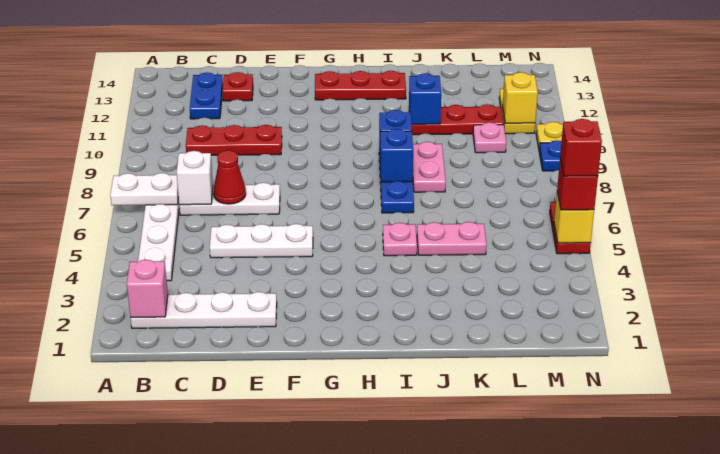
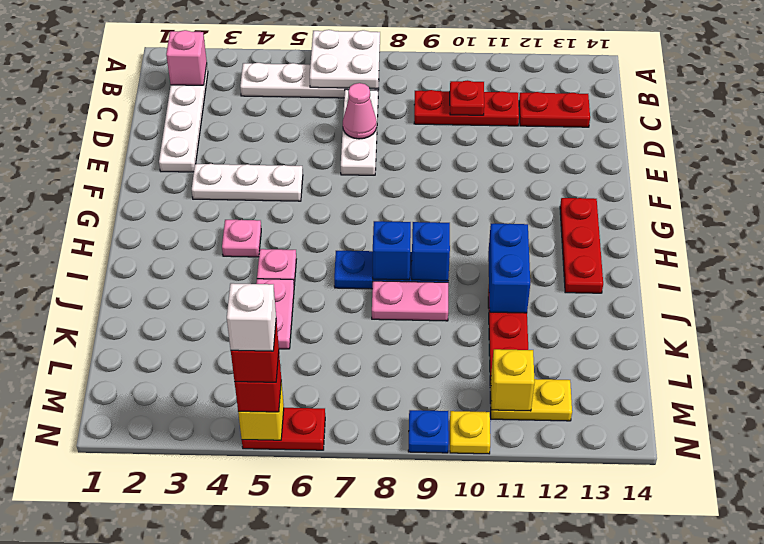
white plate A7:B7 level 2 -> white plate A6:B7 level 2
white brick C7 level 2 -> white brick N5 level 5
red plate C10:E10 level 1 -> red plate C9:C11 level 1
blue plate C12:C13 level 1 -> red plate C12:C13 level 1
white plate D5:F5 level 1 -> white plate F3:F5 level 1
red cone D7 level 2 -> pink cone D7 level 2
red plate D13 level 1 -> red plate C10 level 2
blue brick J11 level 2 -> blue brick I11:J11 level 2
pink plate L10 level 1 -> pink plate H4 level 1

